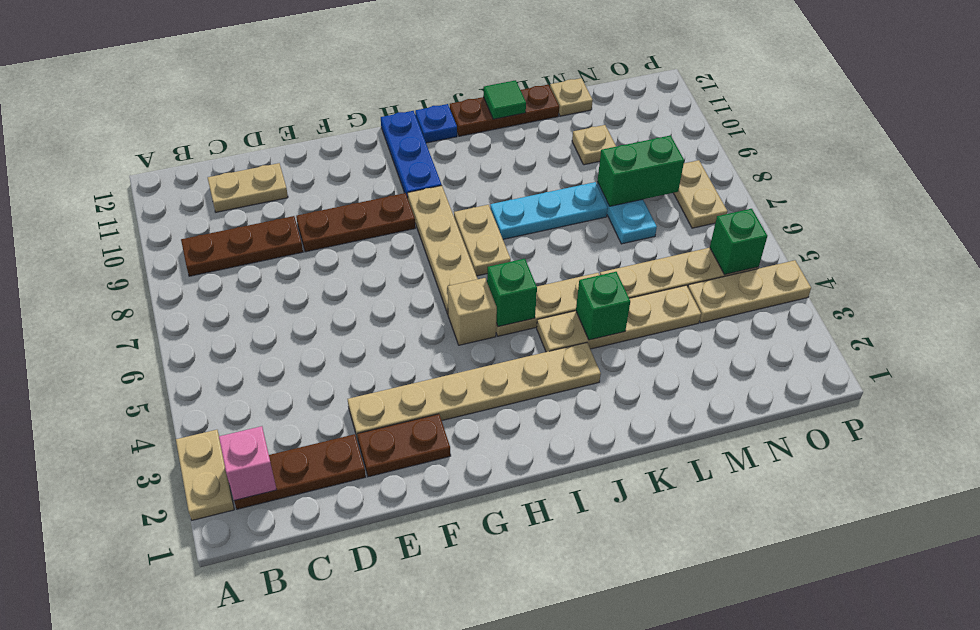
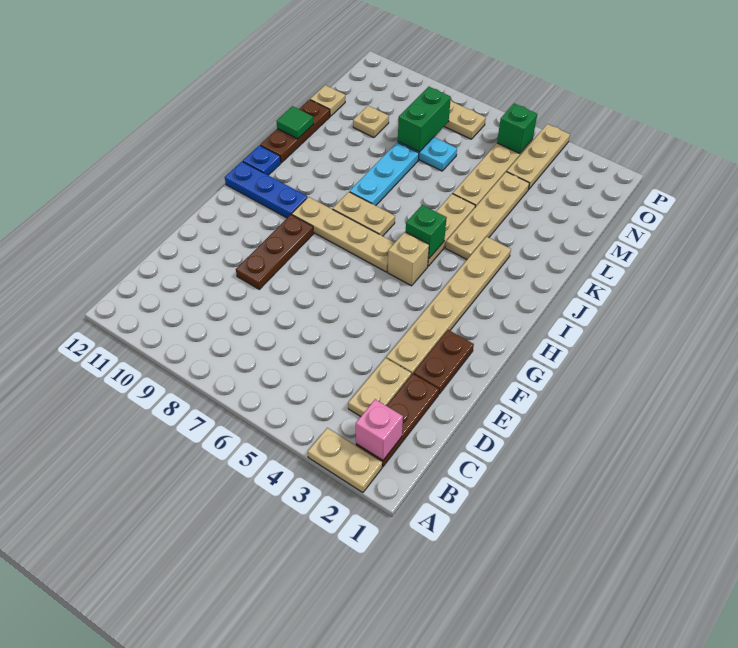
brown plate B9:D9 level 1 -> none
tan plate C11:D11 level 1 -> tan plate C3:D3 level 1
green brick K4 level 2 -> none

